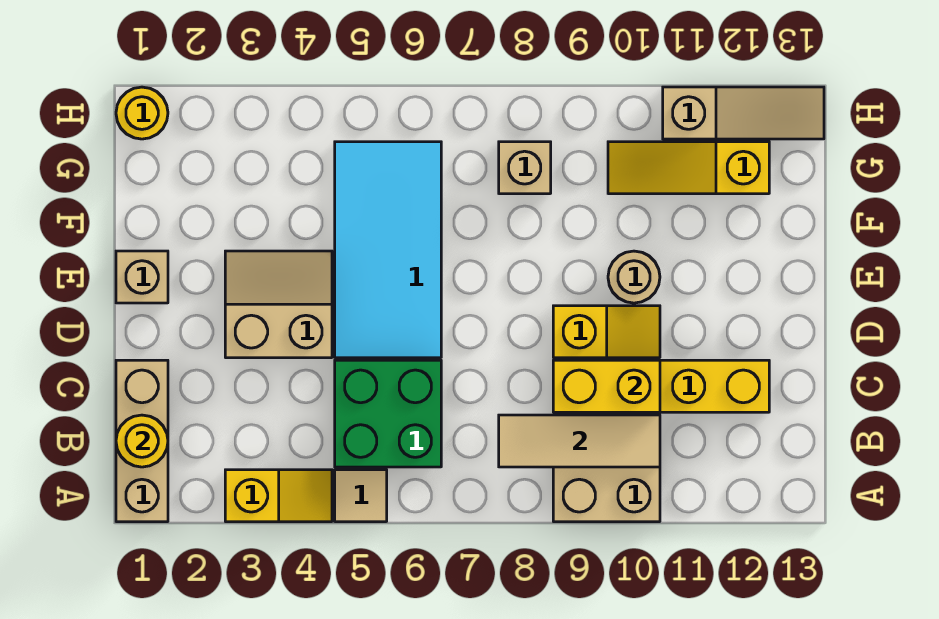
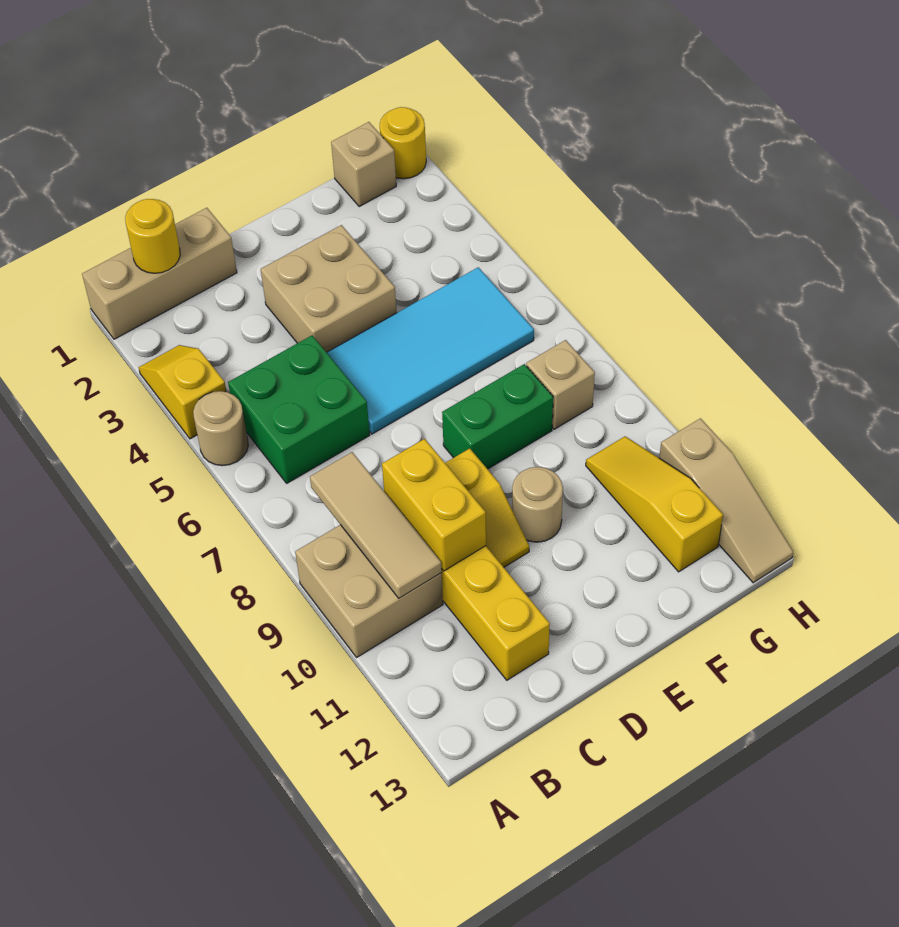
yellow slope A3:A4 level 1 top 3 -> yellow slope A3:A4 level 1 top 4
tan tile A5 level 1 -> tan round brick A5 level 1
tan slope D3:E4 level 1 top D -> tan brick D3:E4 level 1
tan brick E1 level 1 -> tan brick G1 level 1
none -> green brick E8:F8 level 1

